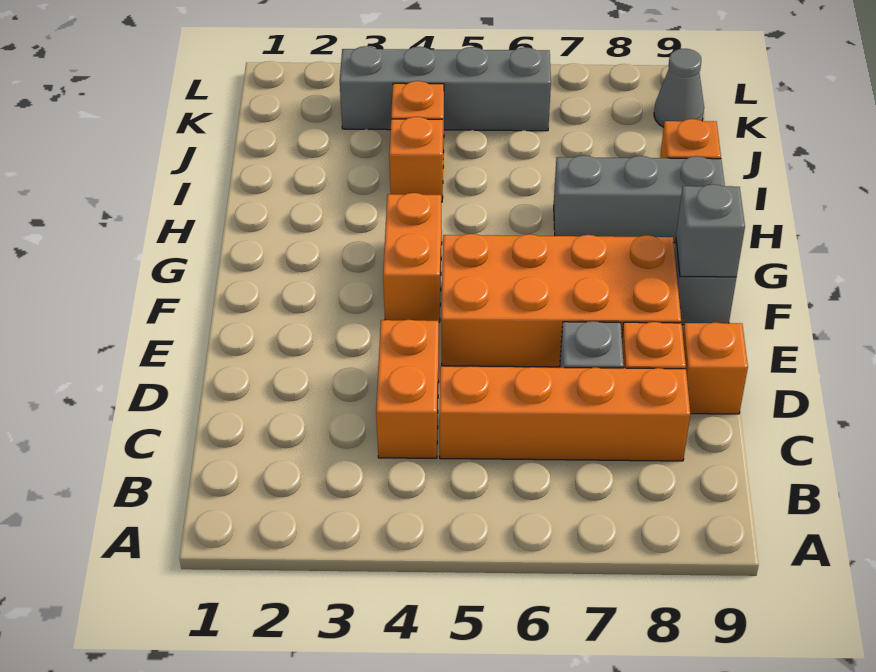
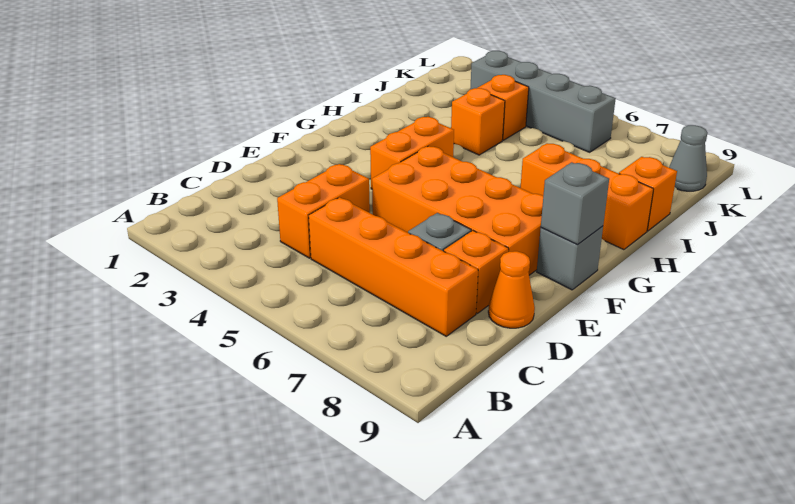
orange brick D9 level 1 -> orange cone D9 level 1
grey brick H7:H9 level 1 -> orange brick H7:H9 level 1

